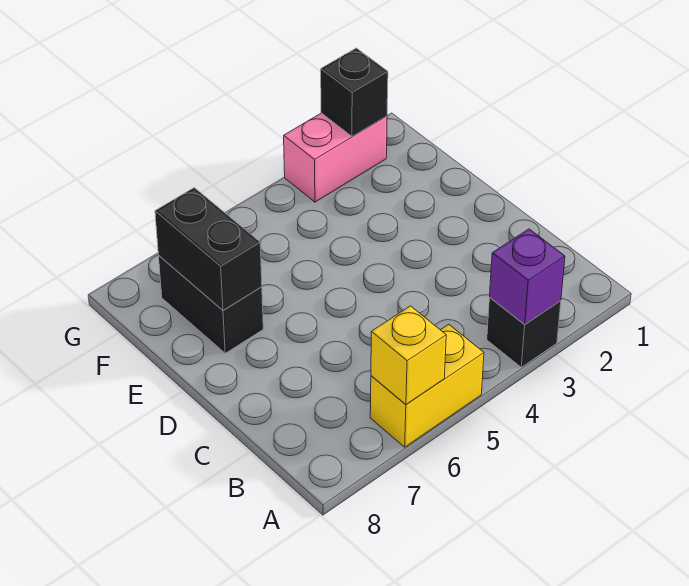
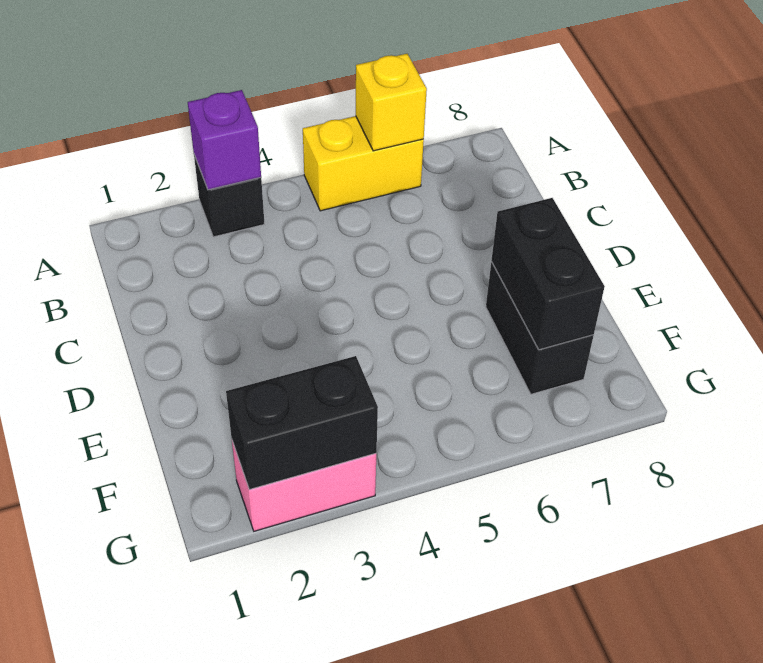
black brick G2 level 2 -> black brick G2:G3 level 2

